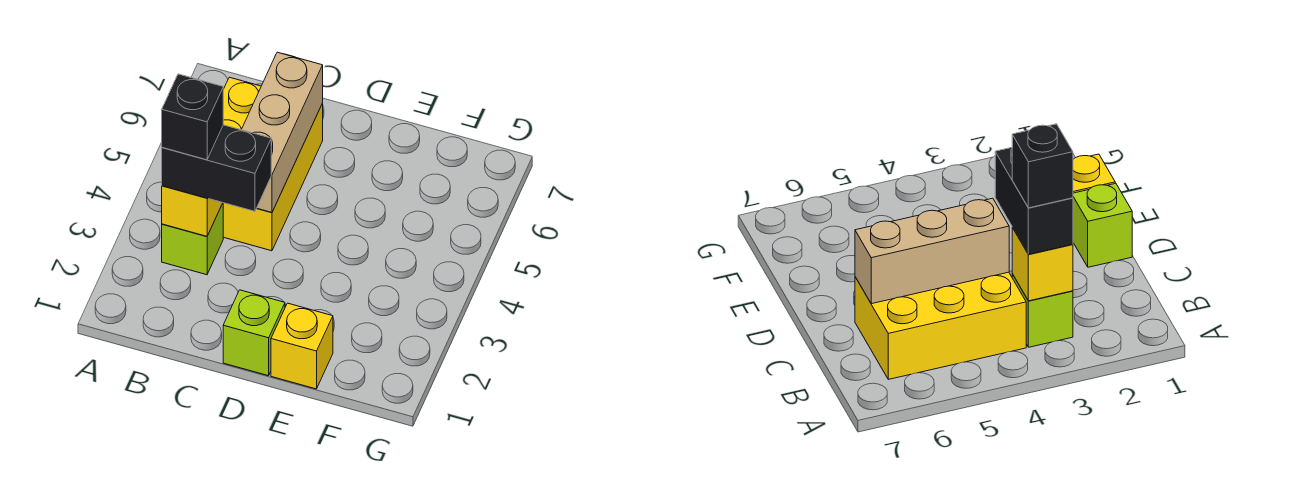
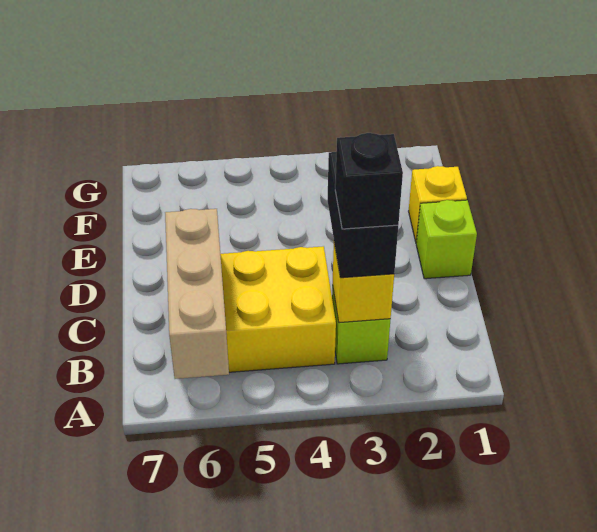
tan brick C4:C6 level 2 -> tan brick A6:C6 level 2

